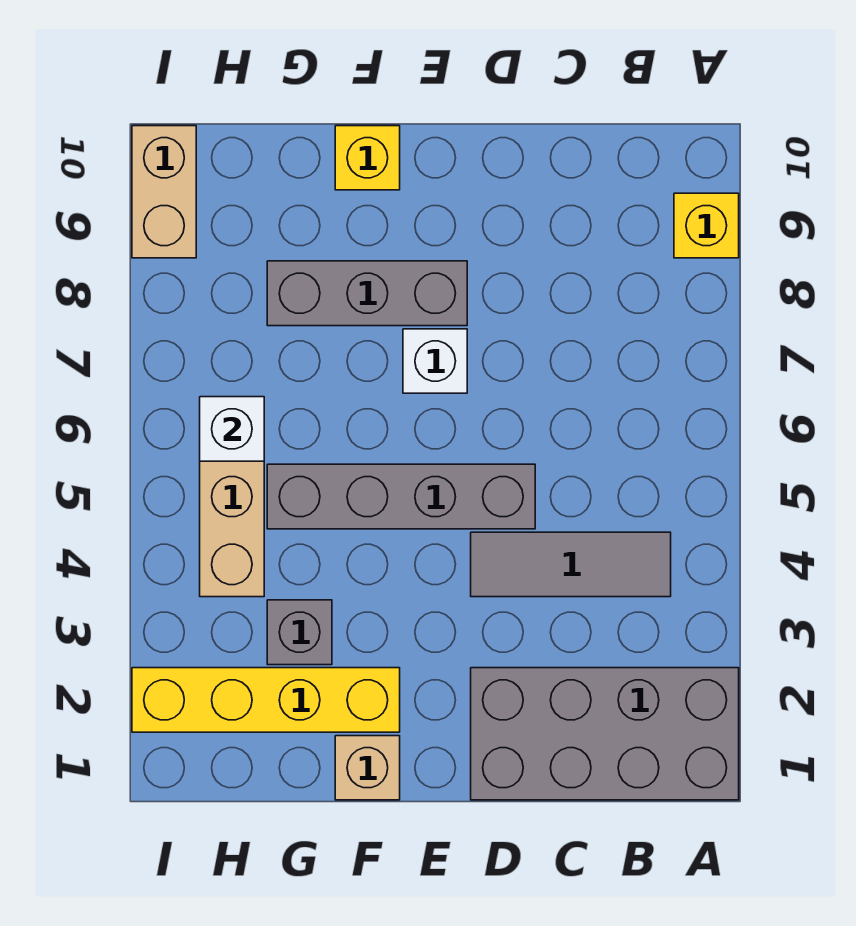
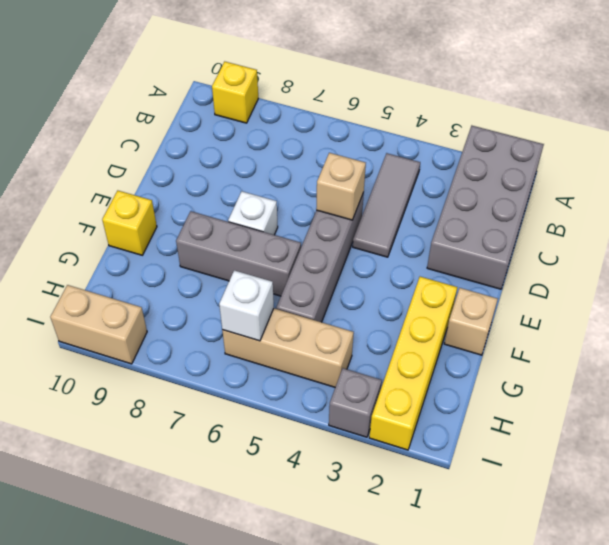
none -> tan brick D5 level 2
grey brick E8:G8 level 1 -> grey brick F6:F8 level 1
grey brick G3 level 1 -> grey brick I3 level 1

